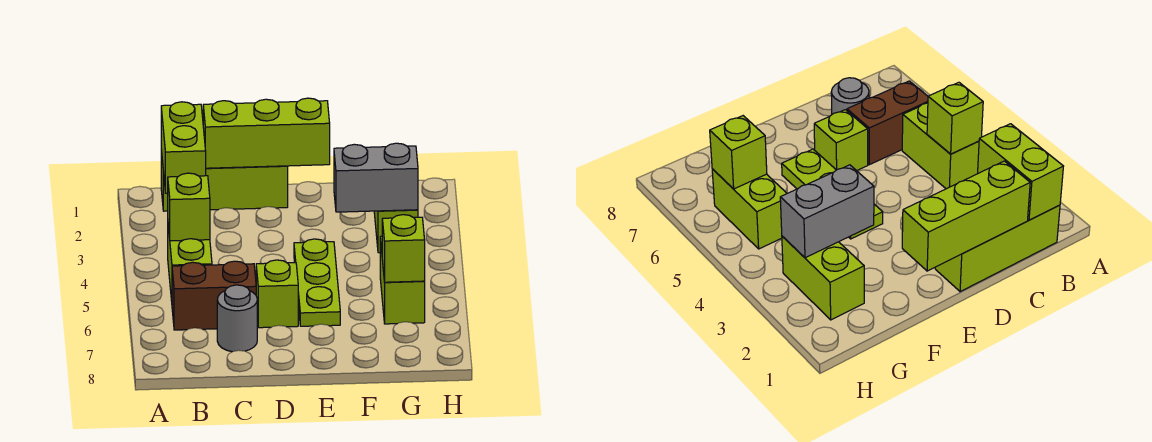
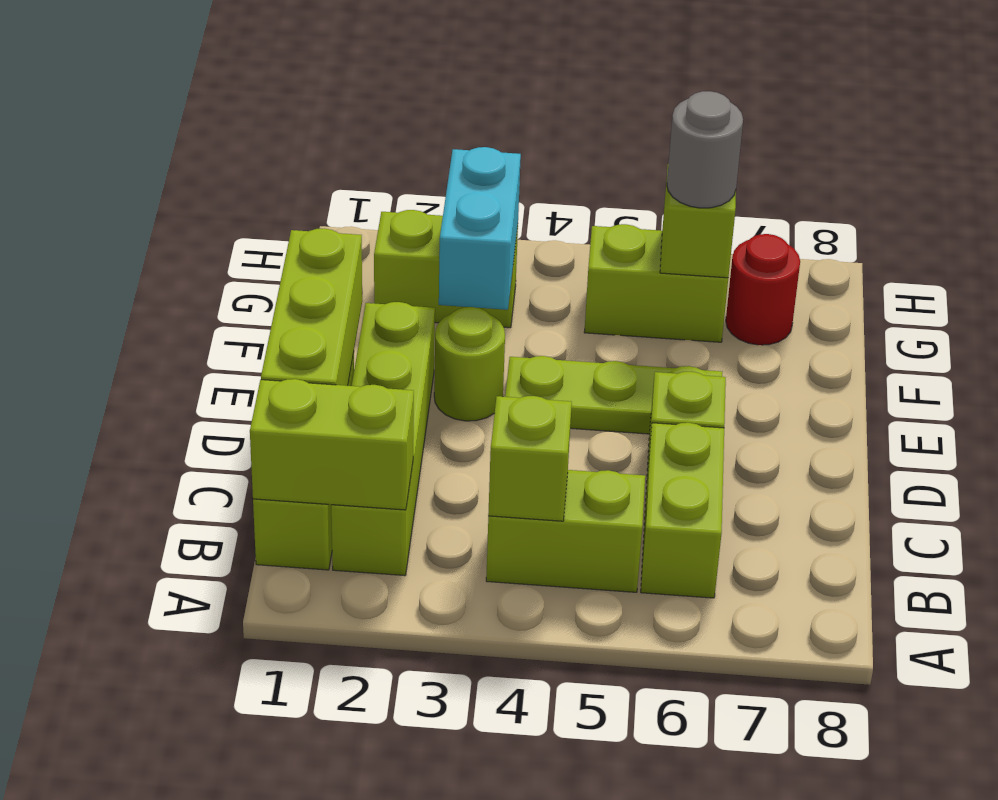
none -> lime brick B2:E2 level 1
brown brick B6:C6 level 1 -> lime brick B6:C6 level 1
grey round brick C7 level 1 -> grey round brick G6 level 3
none -> lime round brick E3 level 1
grey brick F3:G3 level 2 -> cyan brick F3:G3 level 2
none -> red round brick G7 level 1

